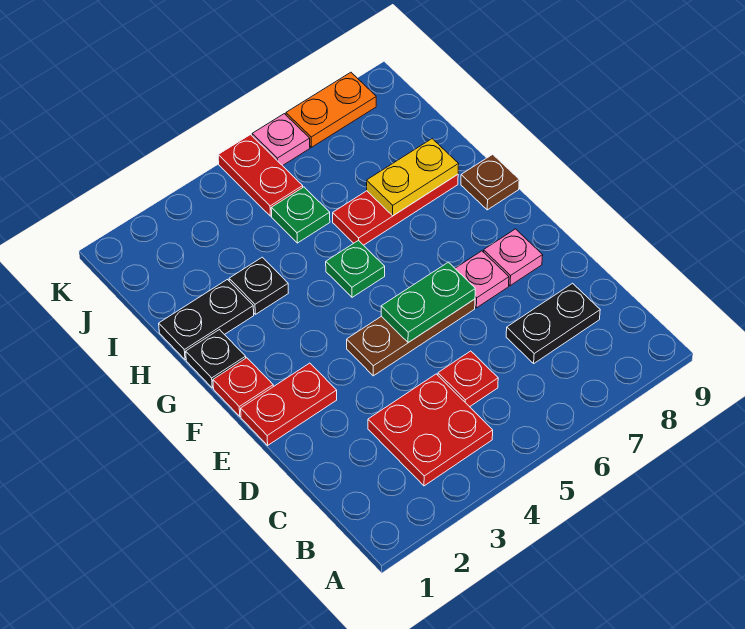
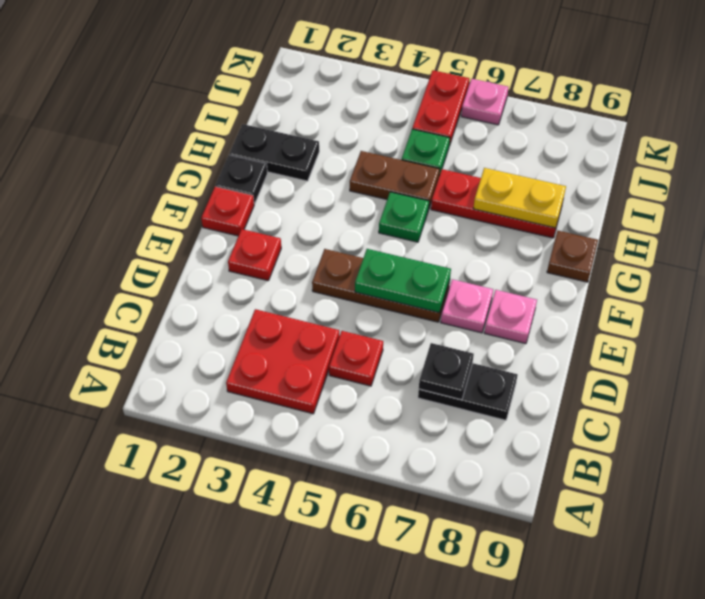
red plate E1:E2 level 1 -> red plate E2 level 1
black plate H3 level 1 -> black plate C7 level 2
none -> brown plate H4:H5 level 1
orange plate K7:K8 level 1 -> none

